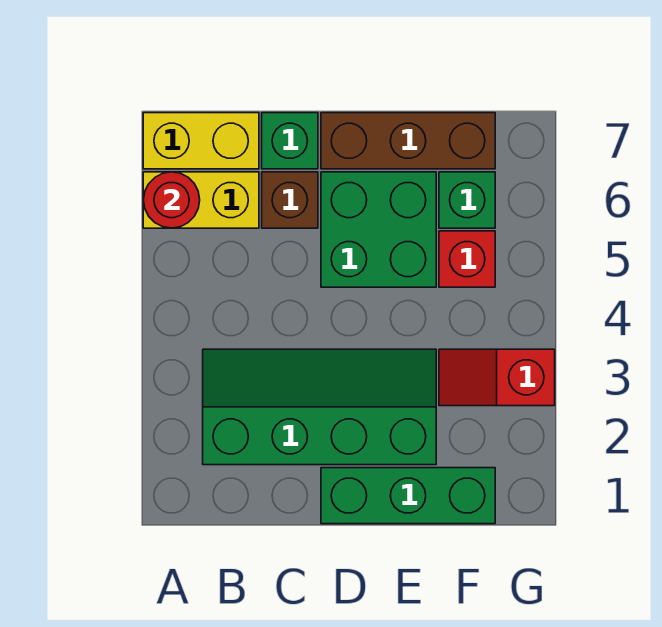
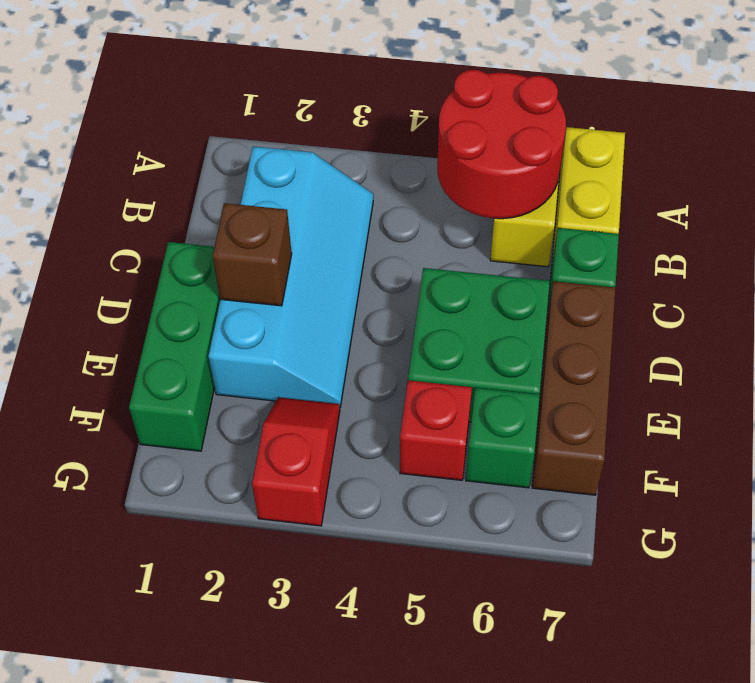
red round brick A6 level 2 -> red round brick A5:B6 level 2
green slope B2:E3 level 1 top 2 -> cyan slope B2:E3 level 1 top 2
brown brick C6 level 1 -> brown brick D2 level 2

